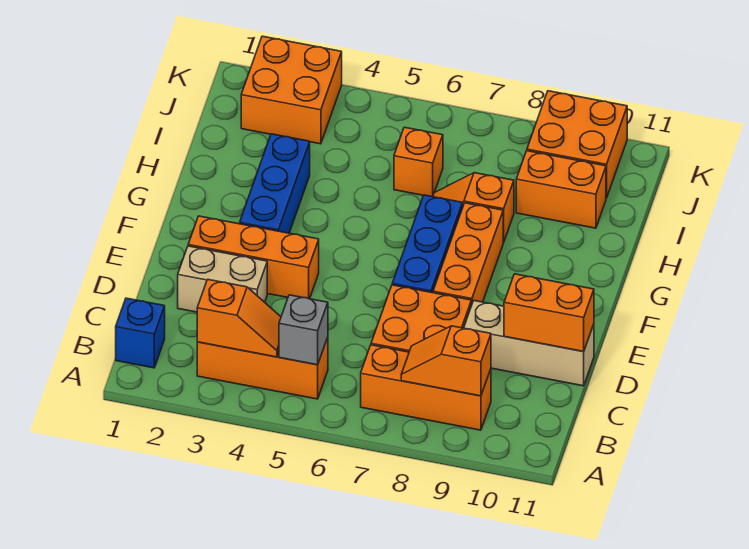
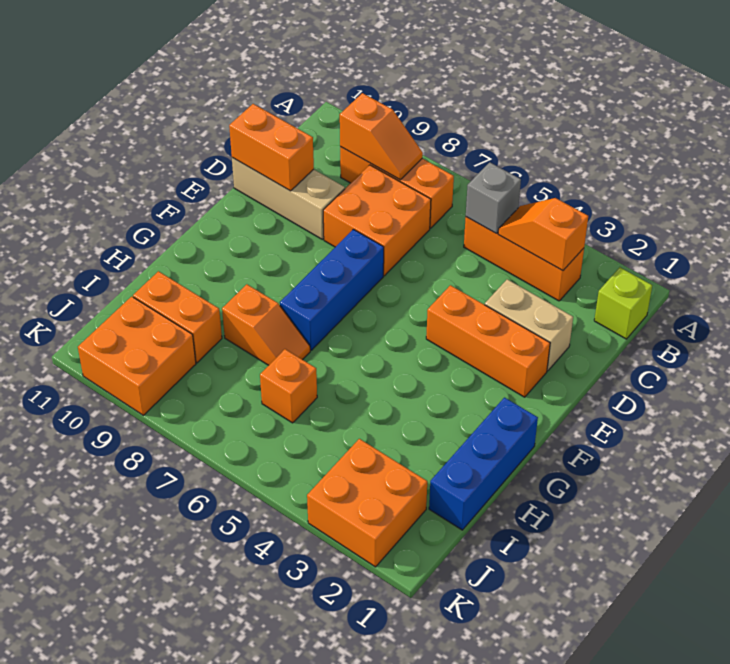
blue brick B1 level 1 -> lime brick B1 level 1
orange brick E8:G8 level 1 -> none
blue brick F3:H3 level 1 -> blue brick G1:I1 level 1

